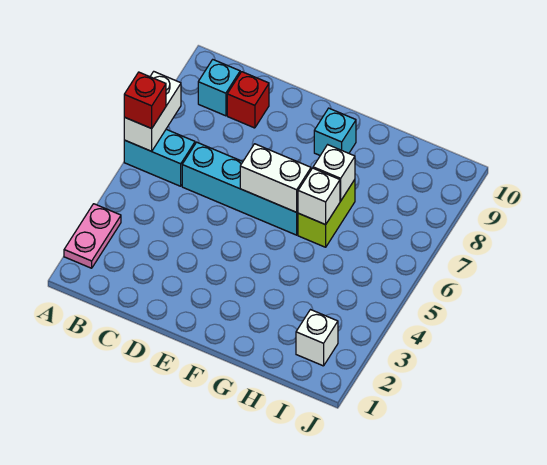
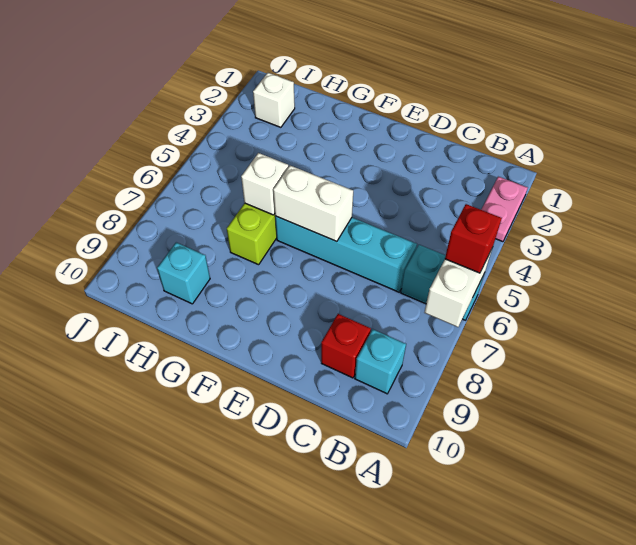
cyan brick F9 level 1 -> cyan brick H9 level 1
white brick G7 level 2 -> none

